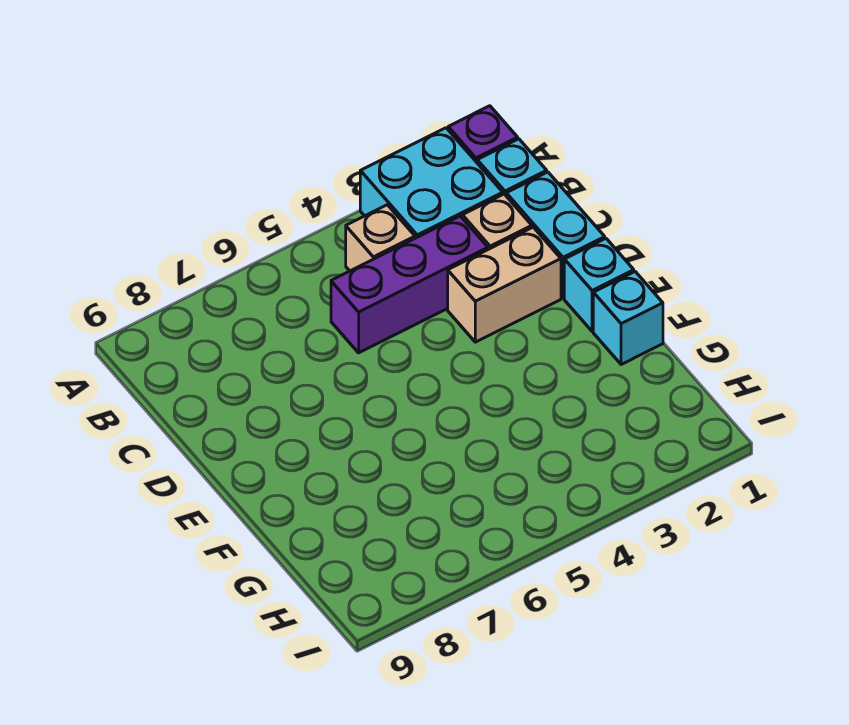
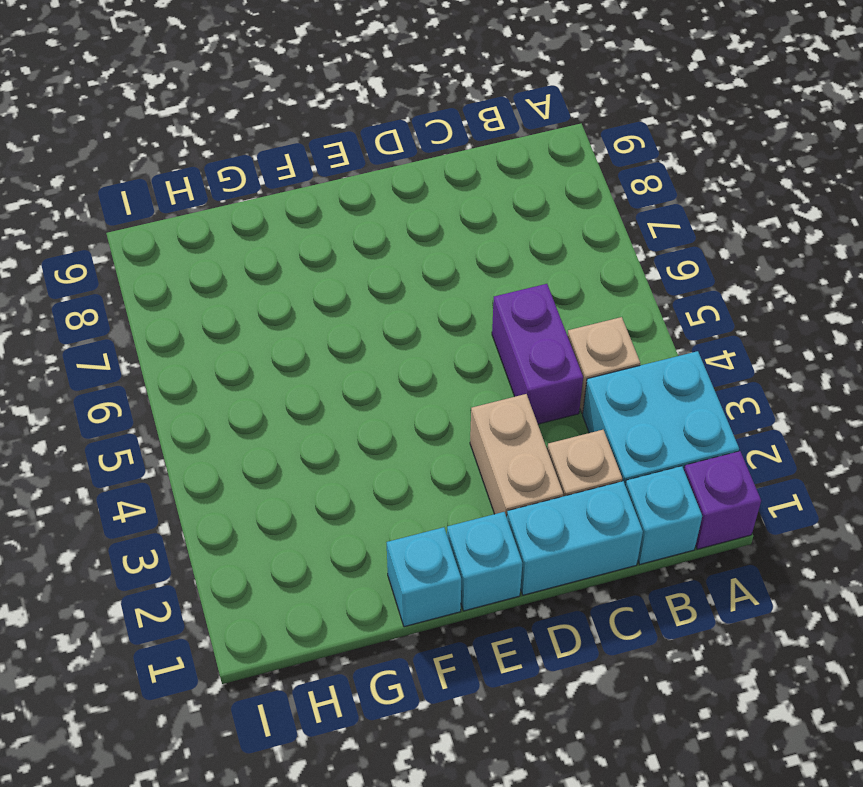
purple brick C3:C5 level 1 -> purple brick C4:C5 level 1

